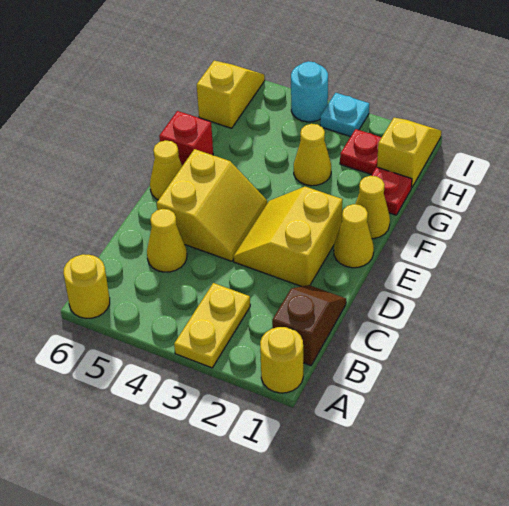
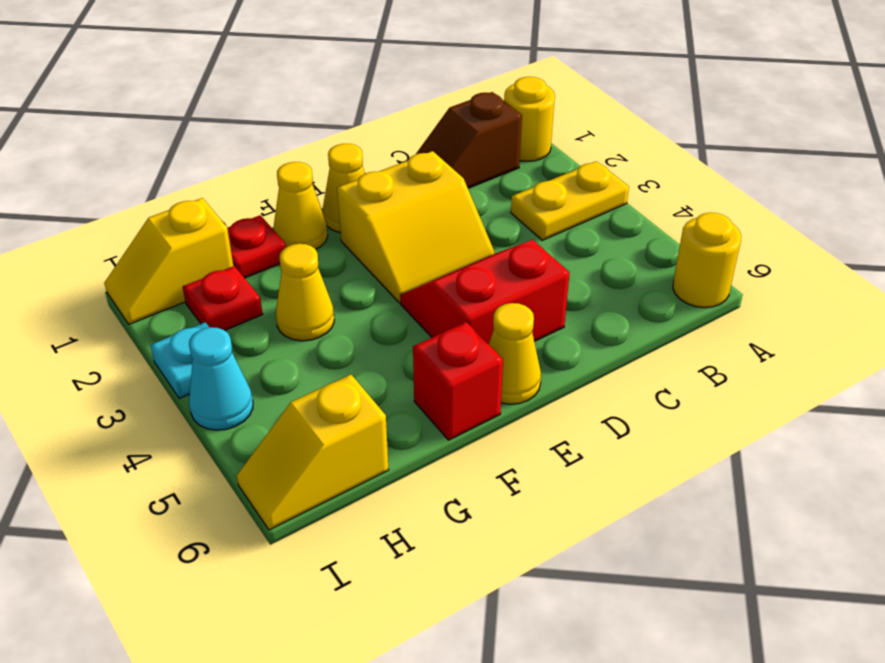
yellow cone C5 level 1 -> none
yellow slope D4:E5 level 1 top 5 -> red slope D4:E5 level 1 top 5
cyan round brick I4 level 1 -> cyan cone I4 level 1

